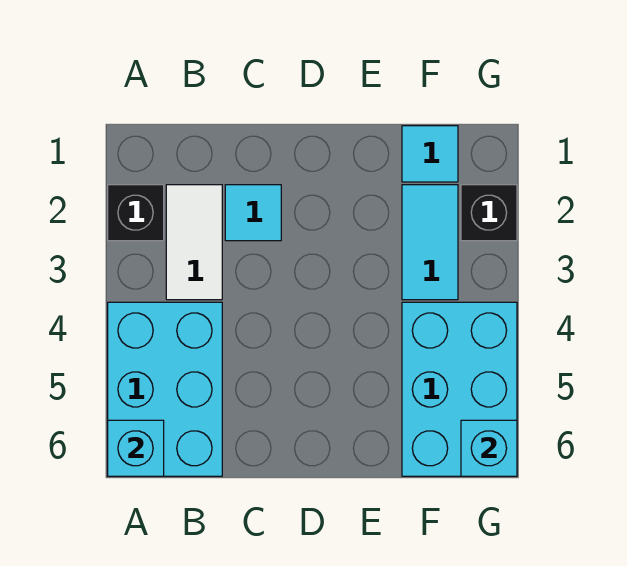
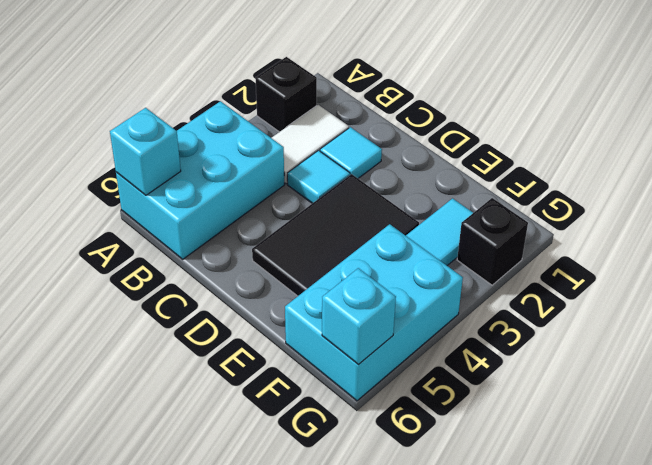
none -> black tile D3:E5 level 1
cyan tile F1 level 1 -> cyan tile C3 level 1

